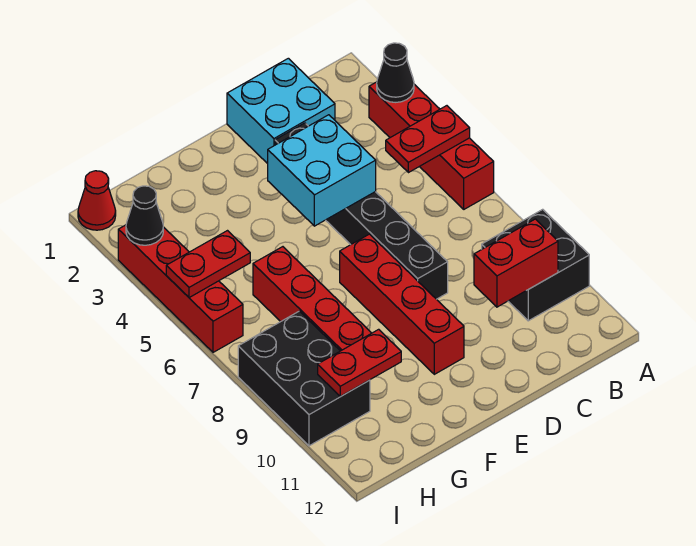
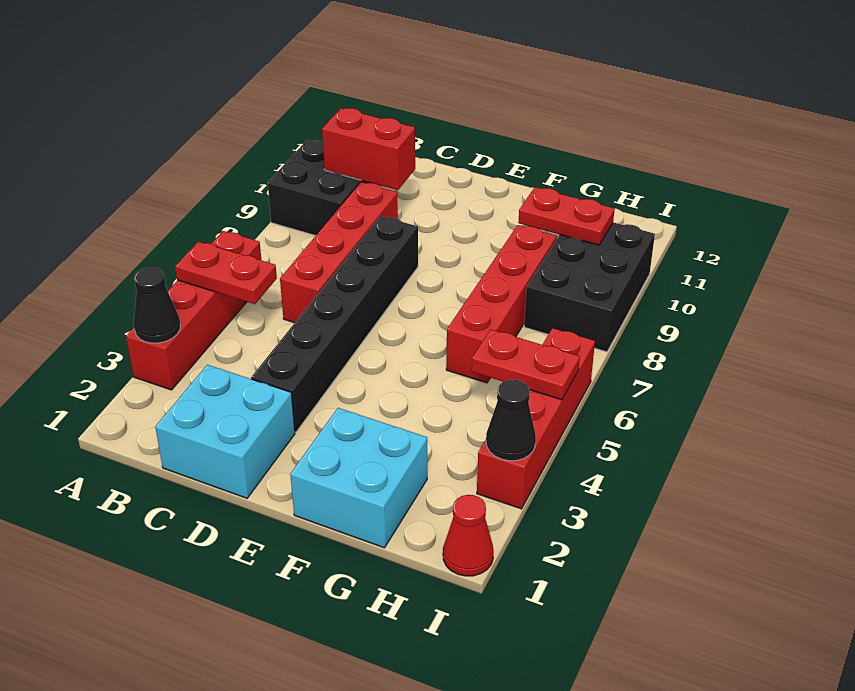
cyan brick D4:E5 level 2 -> cyan brick F1:G2 level 1
red brick E7:E10 level 1 -> red brick C6:C9 level 1

